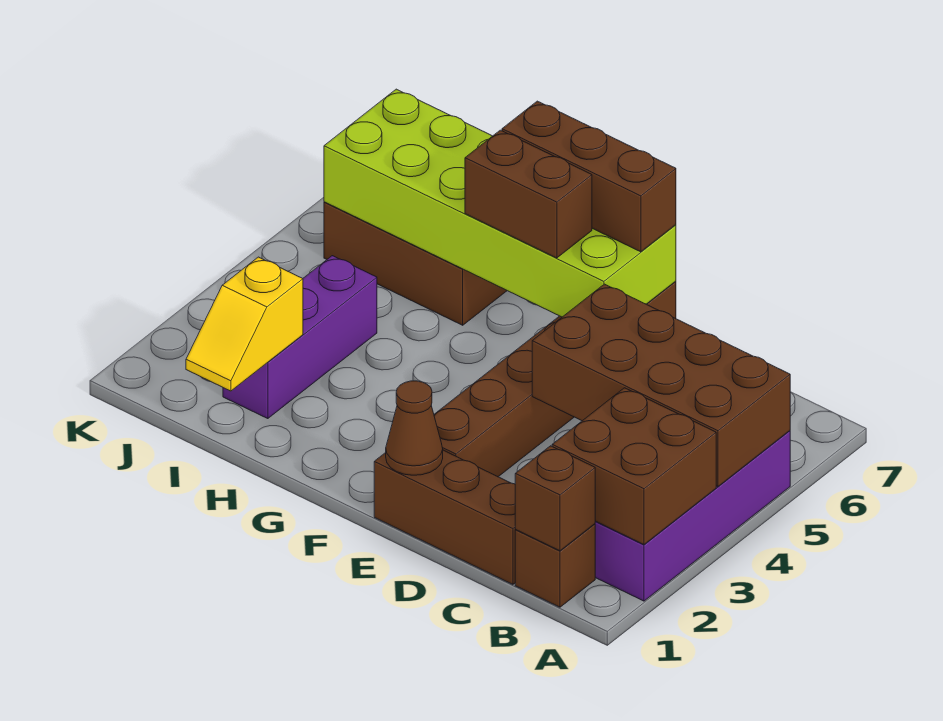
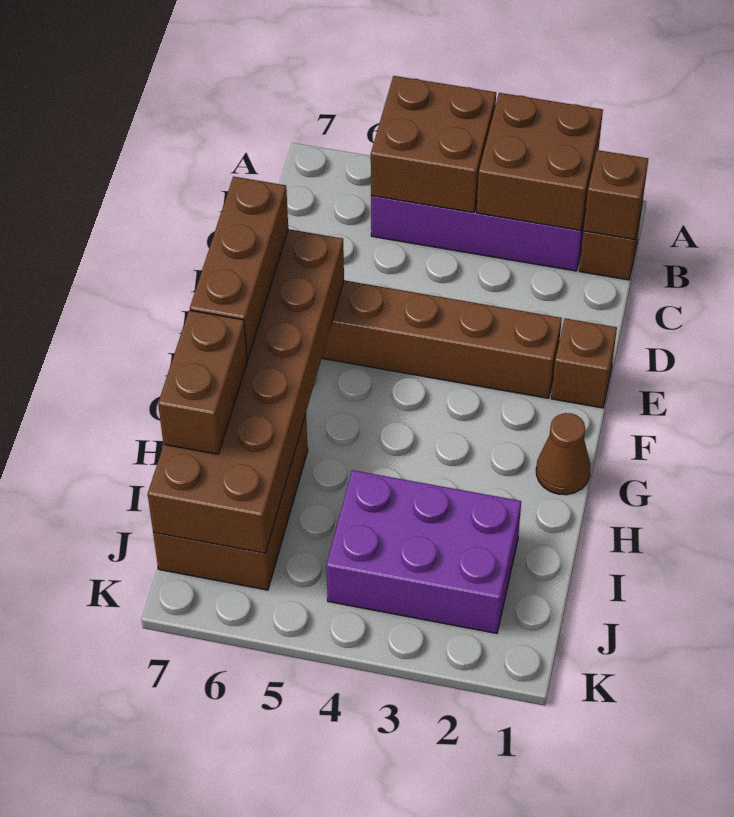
brown brick A4:D5 level 2 -> brown brick A4:B5 level 2
brown brick C1:E1 level 1 -> brown brick E1 level 1
brown cone E1 level 2 -> brown cone G1 level 1
lime brick E6:J7 level 2 -> brown brick E6:J7 level 2
brown brick F6:G6 level 3 -> brown brick H7:I7 level 3
yellow slope I1:I2 level 2 top 2 -> none
purple brick I2:I4 level 1 -> purple brick I2:J4 level 1

